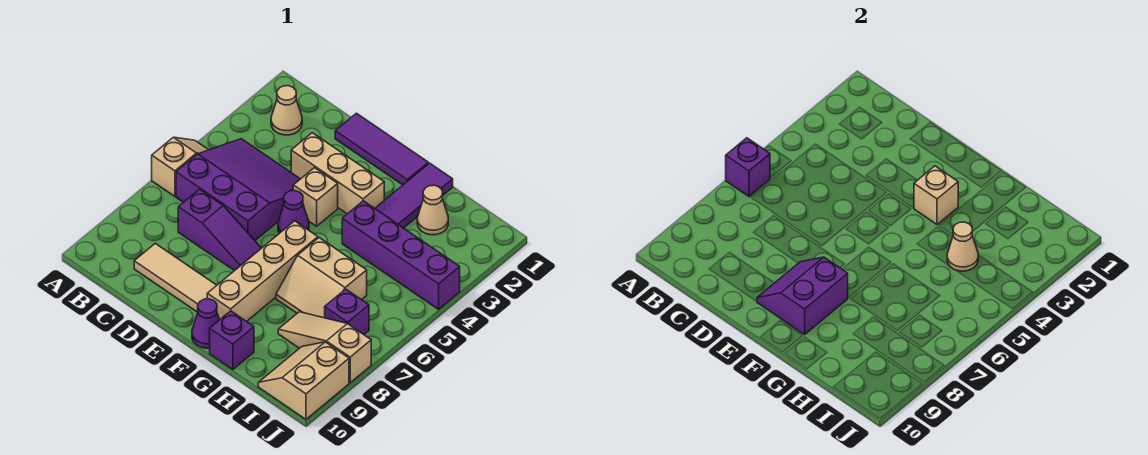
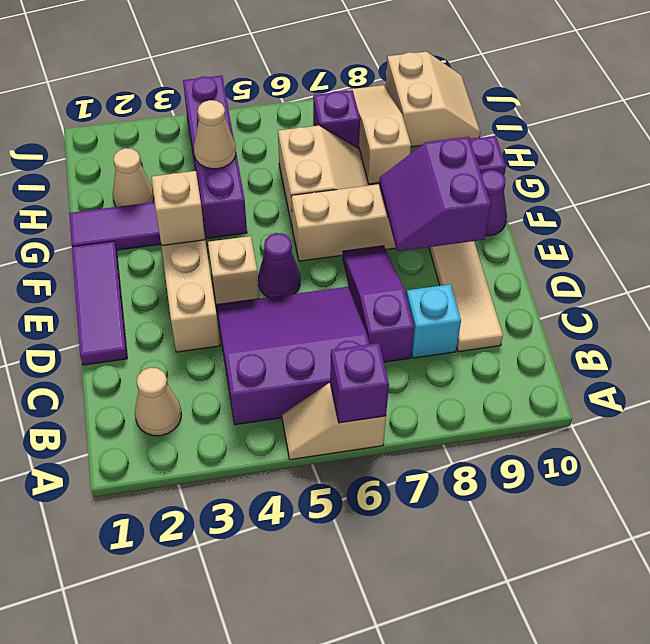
purple slope B4:D6 level 1 top 6 -> purple slope B4:D6 level 1 top B
none -> cyan brick C8 level 1
purple slope E8:F9 level 2 top F -> purple slope E8:F9 level 2 top 9
tan slope H8:J8 level 1 top J -> tan slope H8:J8 level 1 top H
tan slope I9:J10 level 1 top J -> tan slope I9:J10 level 1 top 9

